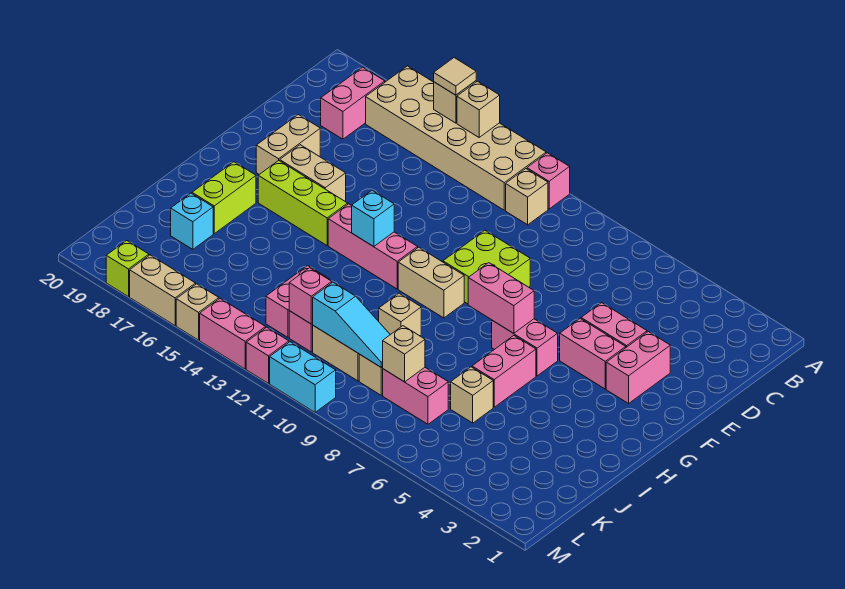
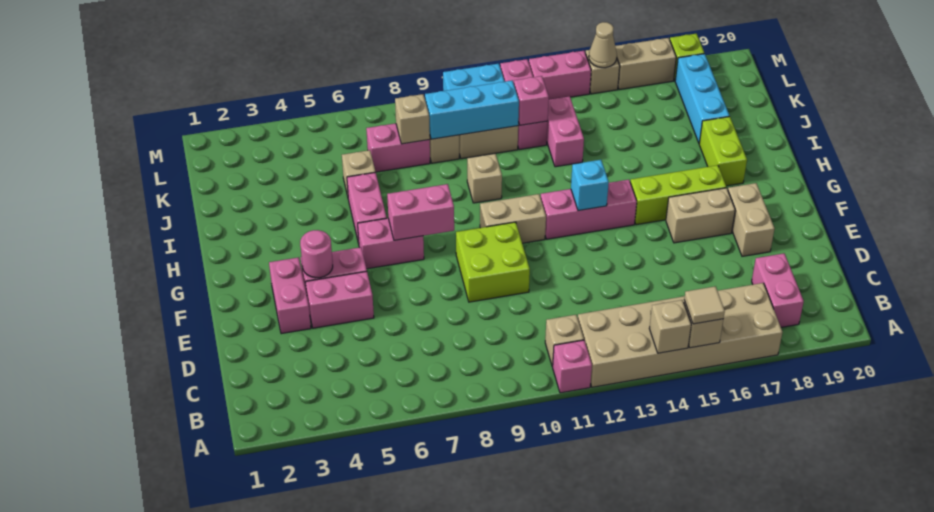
none -> pink round brick F4 level 2
cyan brick J18 level 1 -> cyan brick J18:L18 level 1
cyan slope K9:K11 level 2 top 11 -> cyan brick K9:K11 level 2
none -> tan cone M15 level 2

